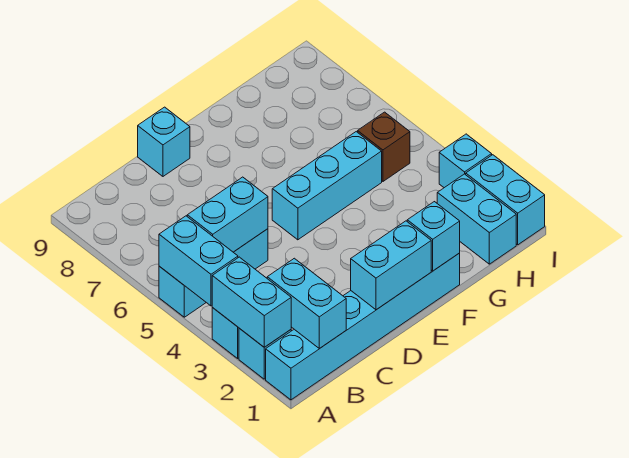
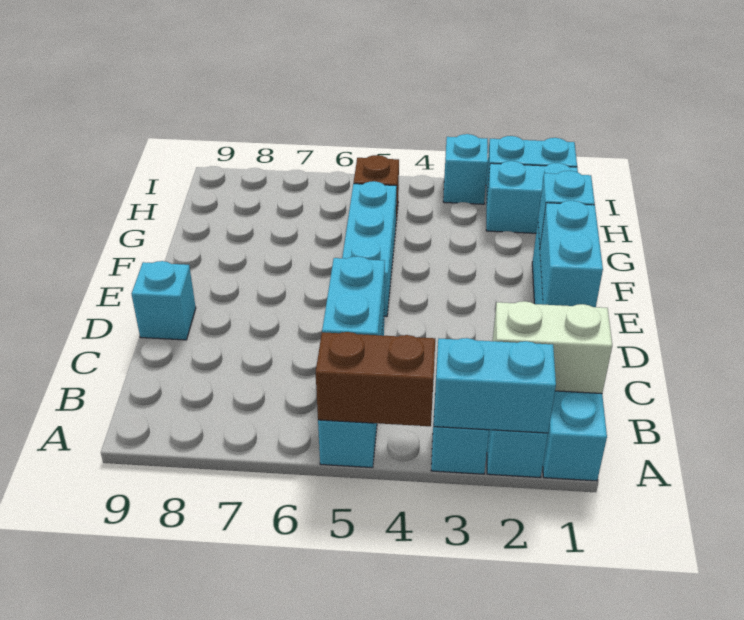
cyan brick A4:A5 level 2 -> brown brick A4:A5 level 2
cyan brick B1:B2 level 2 -> white brick B1:B2 level 2

